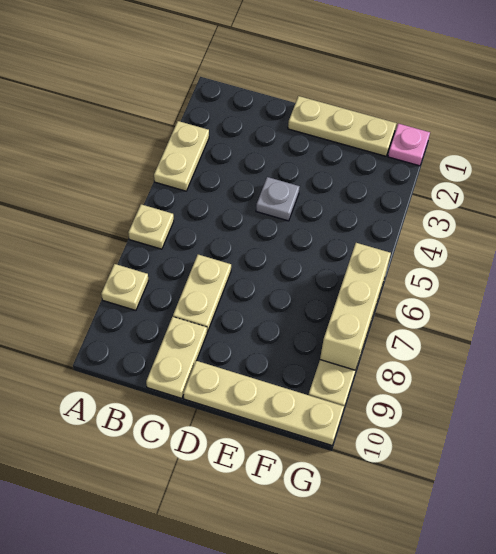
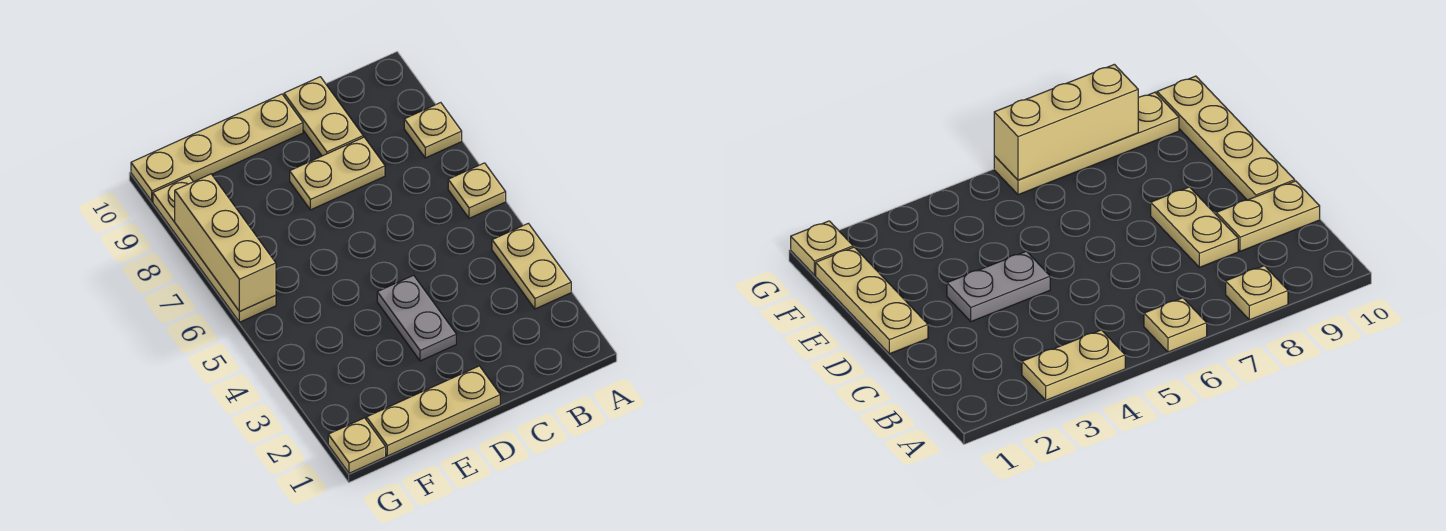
tan plate C7:C8 level 1 -> tan plate C8:D8 level 1
grey plate D4 level 1 -> grey plate D3:D4 level 1
pink plate G1 level 1 -> tan plate G1 level 1

